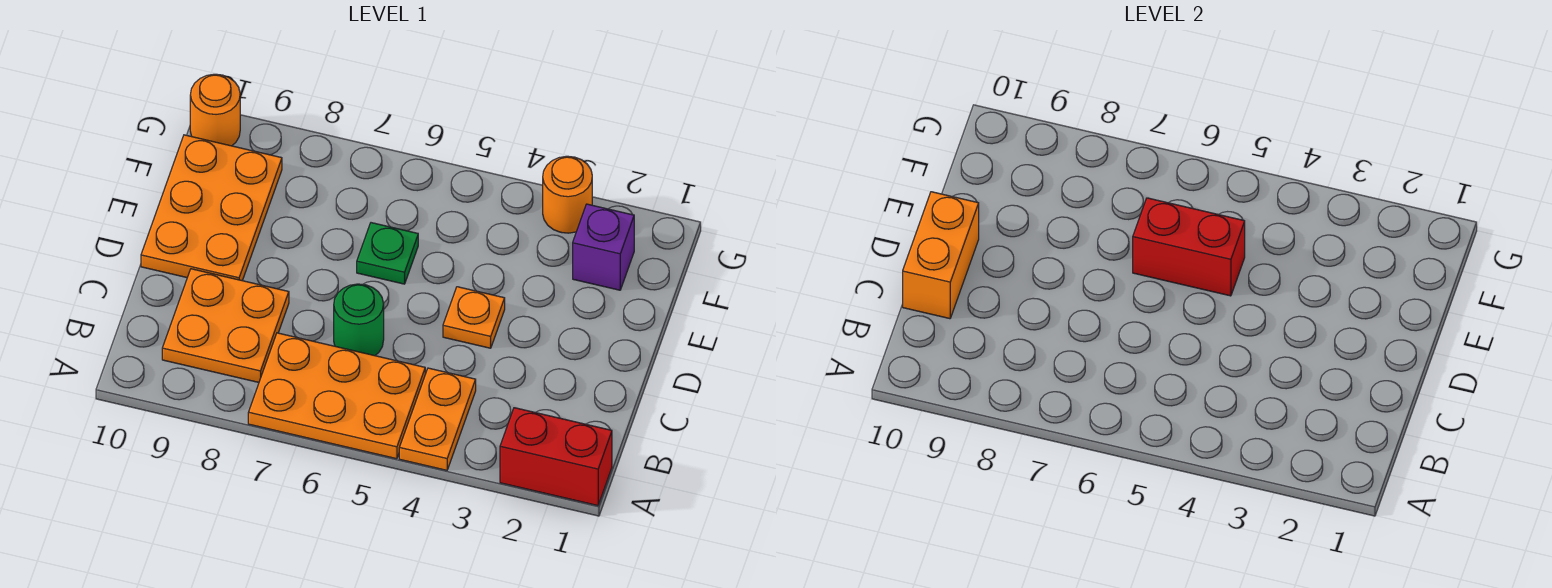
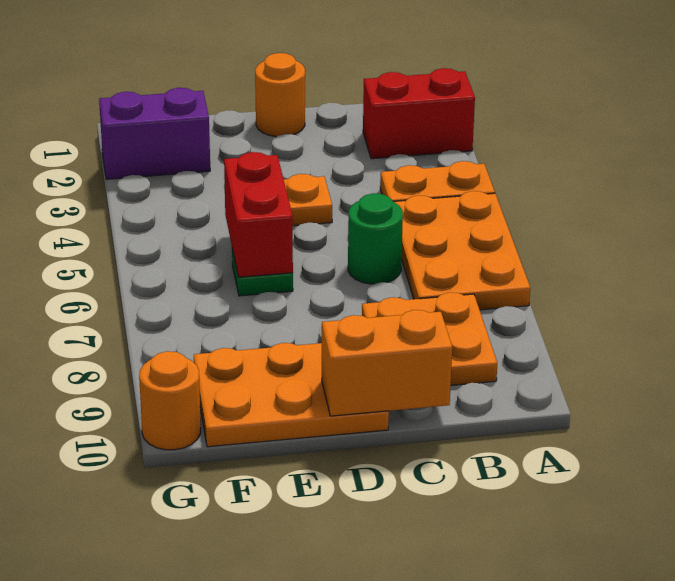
red brick A1:A2 level 1 -> red brick A2:B2 level 1
purple brick F2 level 1 -> purple brick F2:G2 level 1
orange round brick G3 level 1 -> orange round brick D1 level 1

